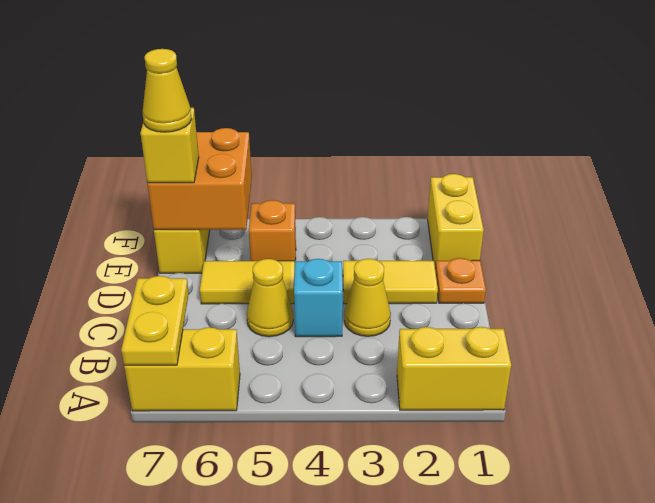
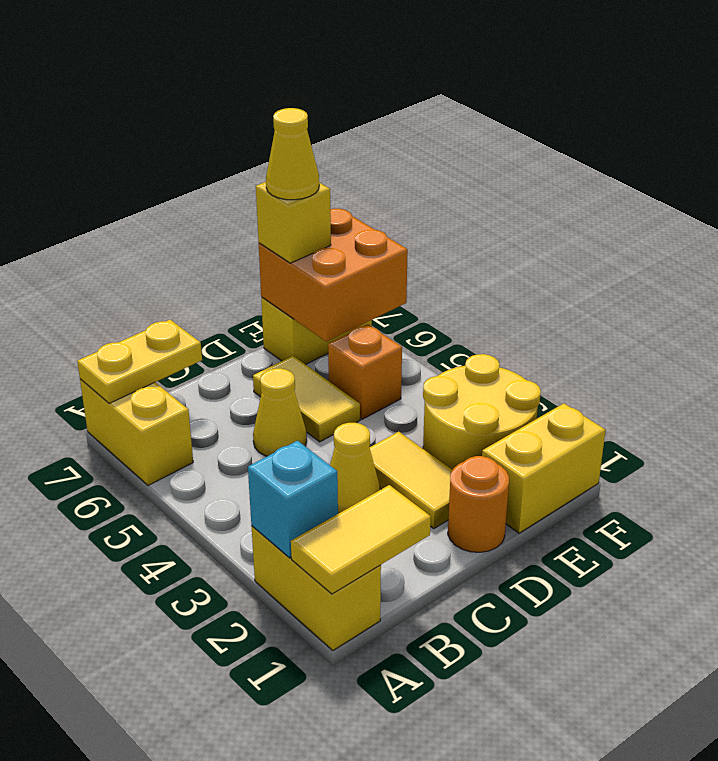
none -> yellow tile A1:B1 level 2
cyan brick C4 level 1 -> cyan brick A2 level 2
orange plate D1 level 1 -> orange round brick D1 level 1
none -> yellow round brick E2:F3 level 1

